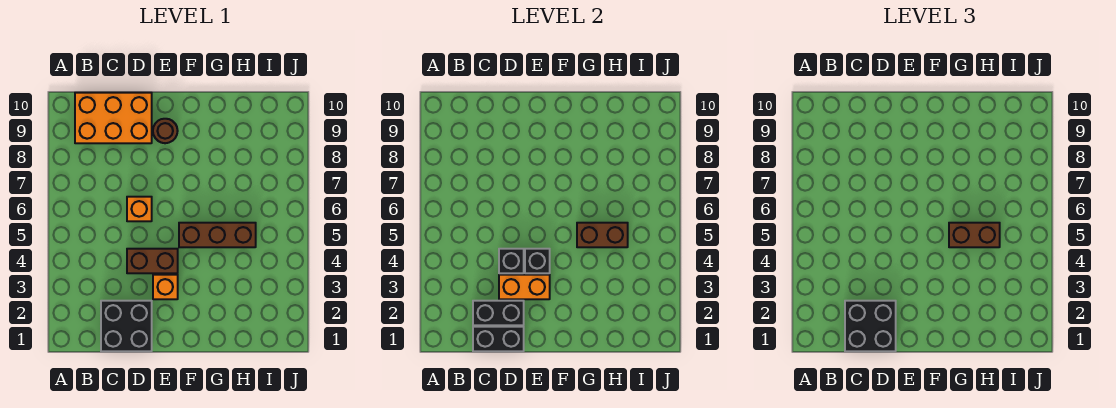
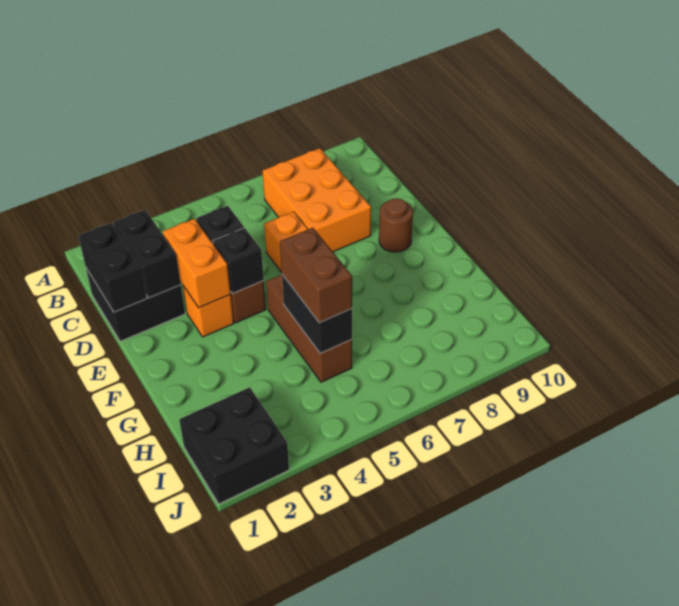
orange brick B9:D10 level 1 -> orange brick B7:D8 level 1
black brick C1:D2 level 3 -> black brick I1:J2 level 1
brown brick G5:H5 level 2 -> black brick G5:H5 level 2

